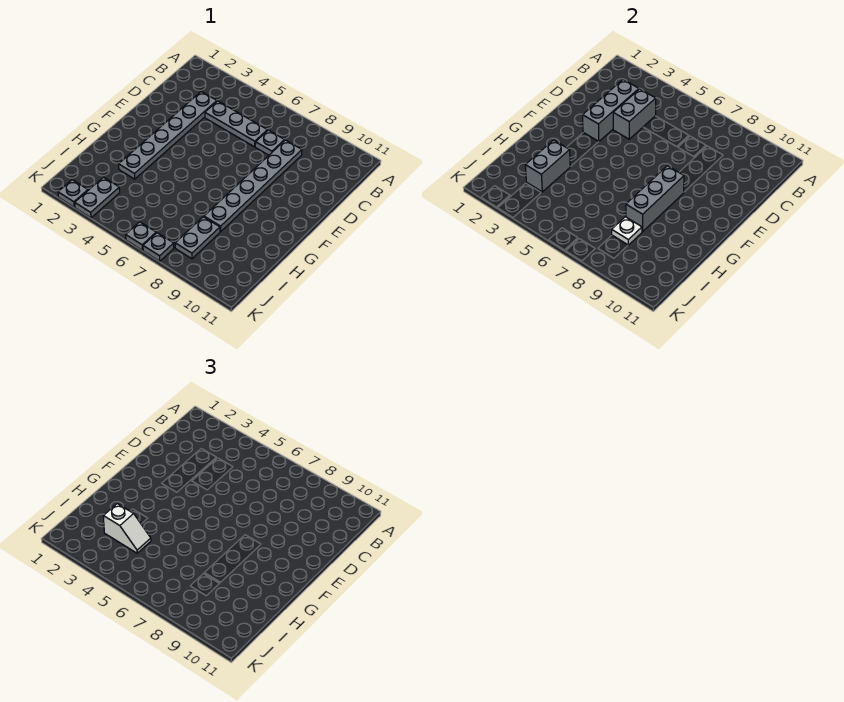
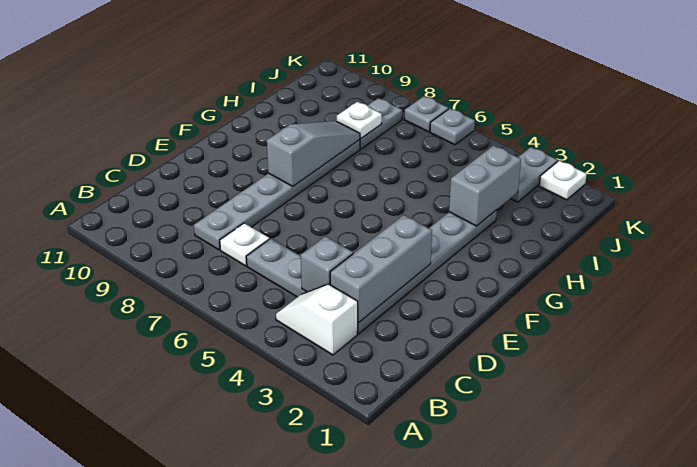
grey brick C4:D4 level 2 -> grey brick C4 level 2
grey plate C7 level 1 -> white plate C7 level 1
grey brick F8:H8 level 2 -> grey slope F8:H8 level 2 top F
white slope I3:I4 level 3 top 3 -> white slope B3:B4 level 1 top 3
grey plate K2 level 1 -> white plate K2 level 1

